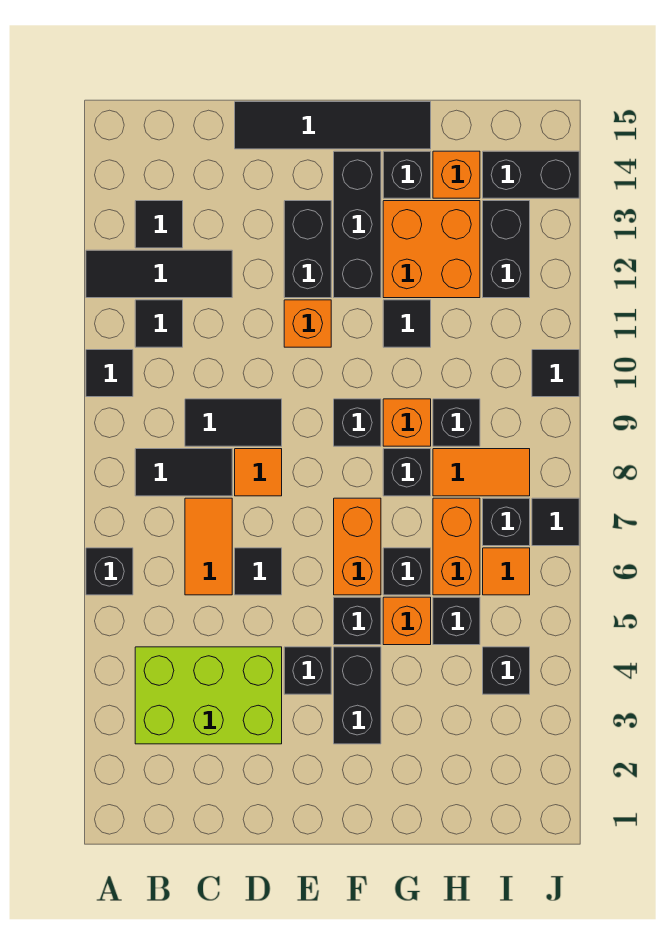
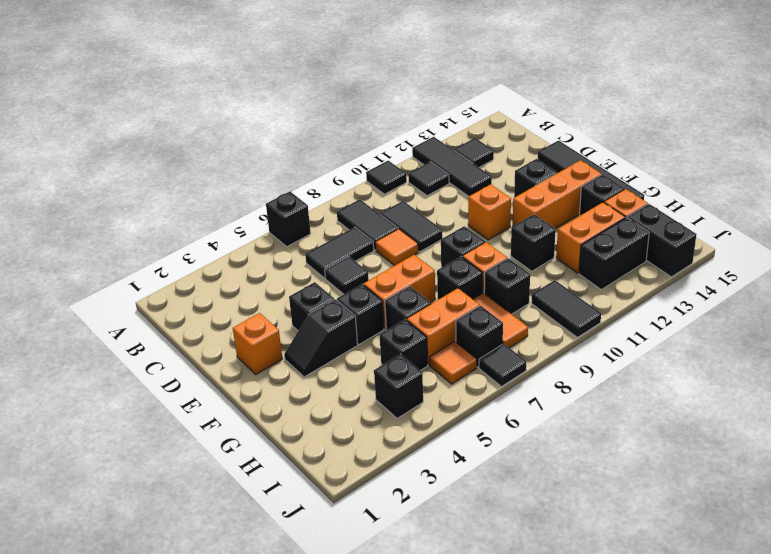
lime brick B3:D4 level 1 -> none
orange tile C6:C7 level 1 -> black tile C6:C7 level 1
black brick E12:E13 level 1 -> black brick E13 level 1
black brick F3:F4 level 1 -> black slope F3:F4 level 1 top 4
black brick F12:F14 level 1 -> orange brick F12:F14 level 1
orange brick G5 level 1 -> orange brick E2 level 1
black tile G11 level 1 -> black brick G11 level 1
orange brick G12:H13 level 1 -> orange brick H12:H13 level 1
black tile J10 level 1 -> black tile I10:J10 level 1

